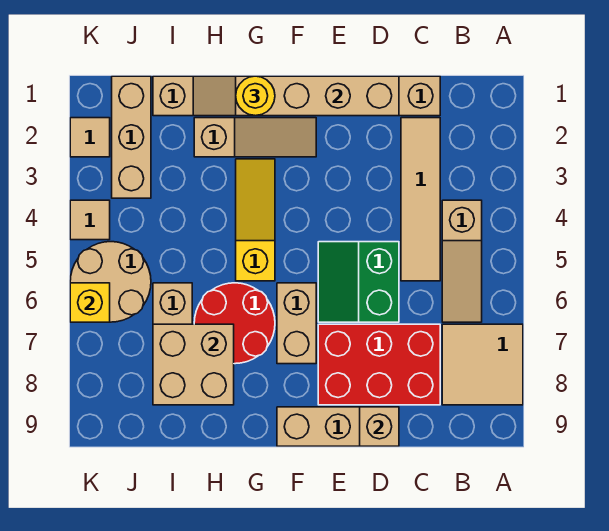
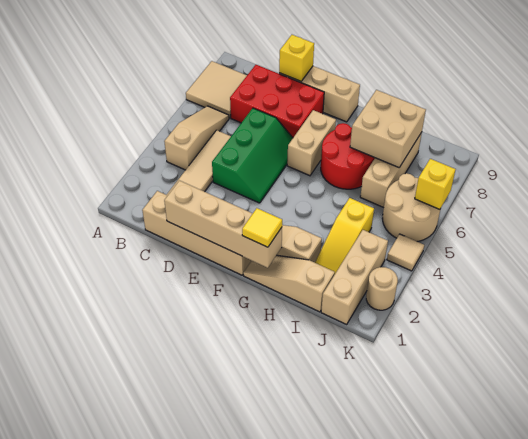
green slope D5:E6 level 1 top D -> green slope D4:E6 level 1 top D
tan brick D9 level 2 -> yellow brick D9 level 2
yellow round brick G1 level 3 -> yellow tile G1 level 3
yellow slope G3:G5 level 1 top 5 -> yellow slope I2:I4 level 1 top 4
tan tile K2 level 1 -> tan round brick K2 level 1

